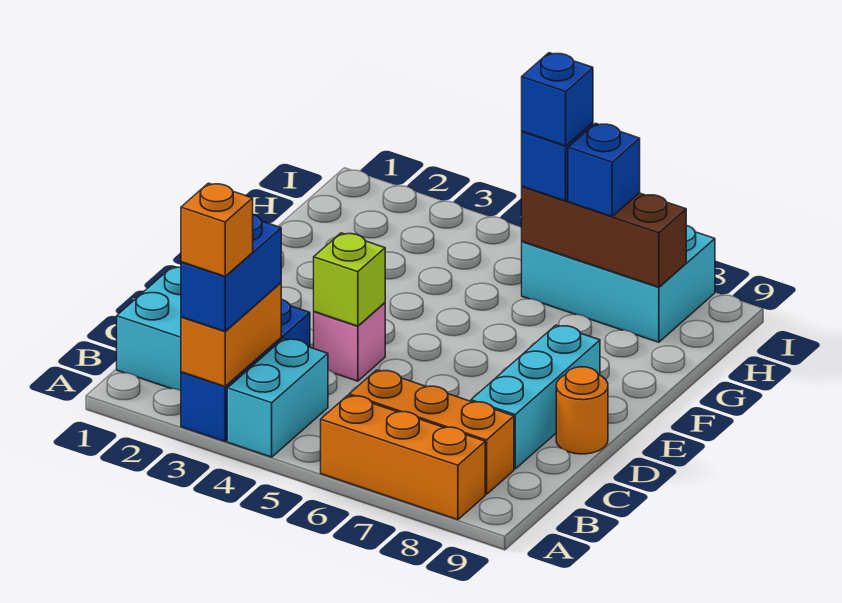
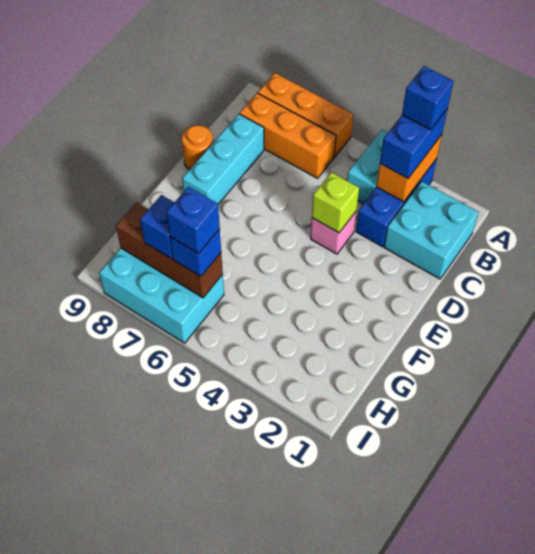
orange brick A3 level 4 -> blue brick A3 level 4

